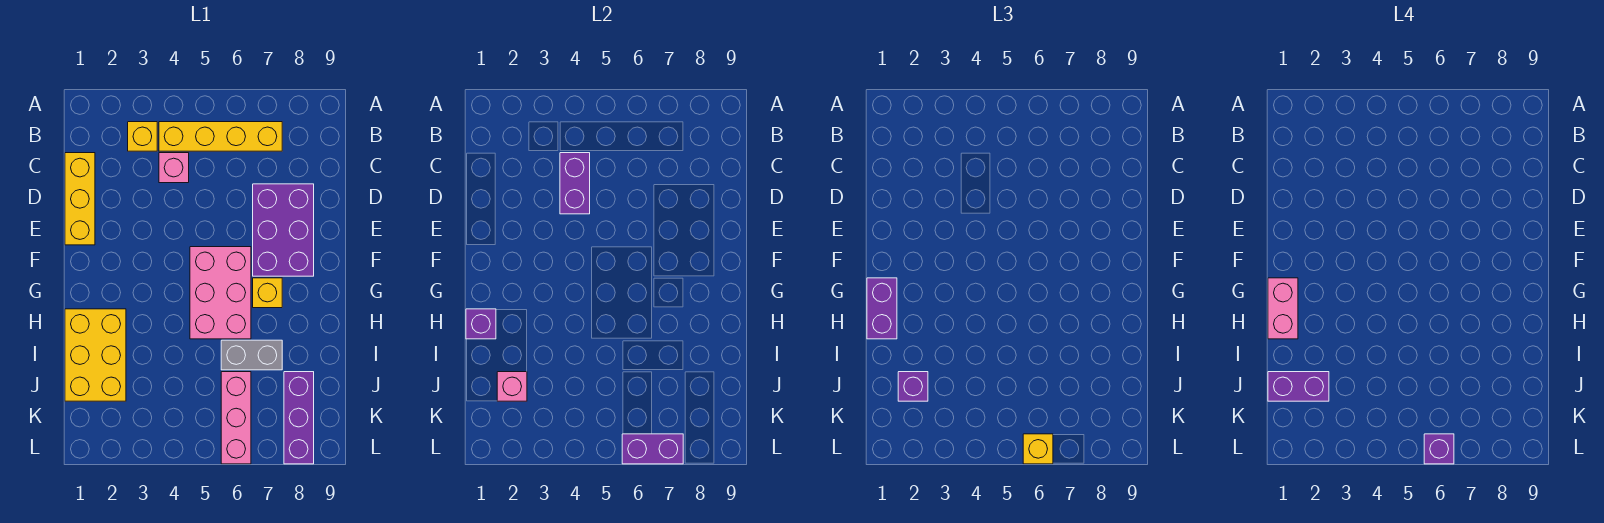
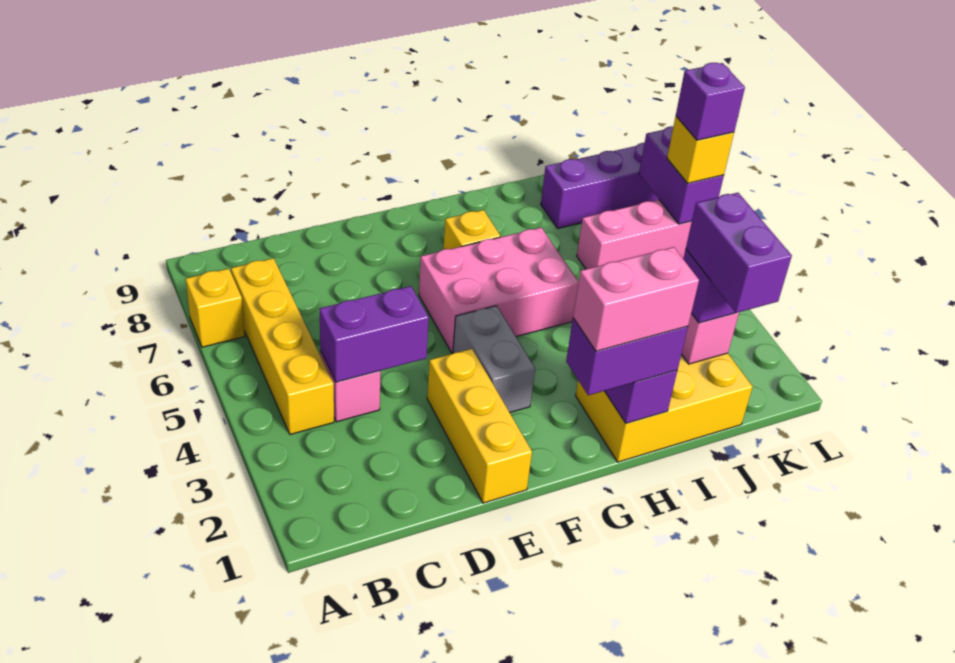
yellow brick B3 level 1 -> yellow brick A7 level 1
yellow brick C1:E1 level 1 -> yellow brick E1:E3 level 1
purple brick D7:F8 level 1 -> none
grey brick I6:I7 level 1 -> grey brick F3:F4 level 1

